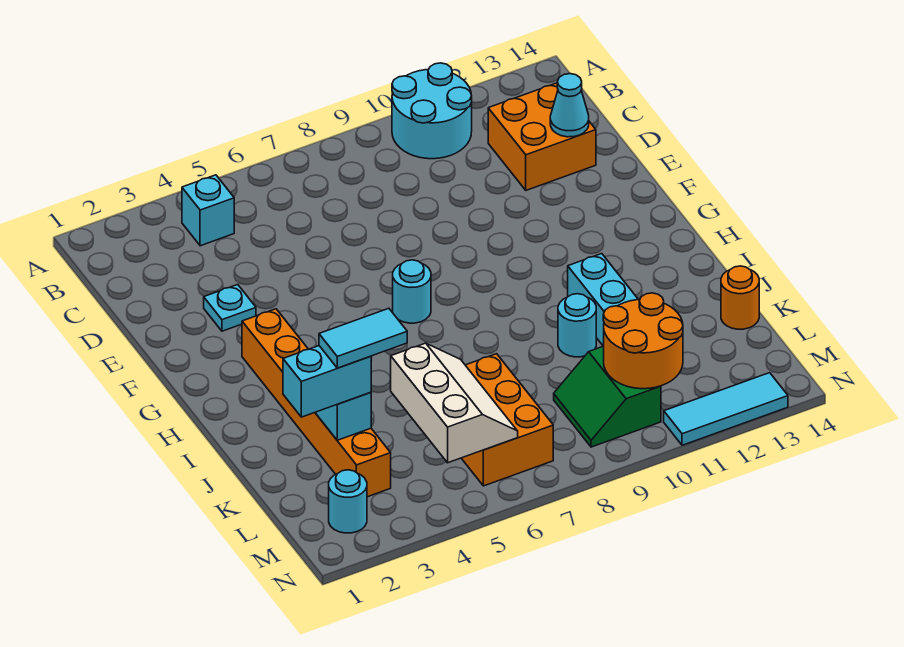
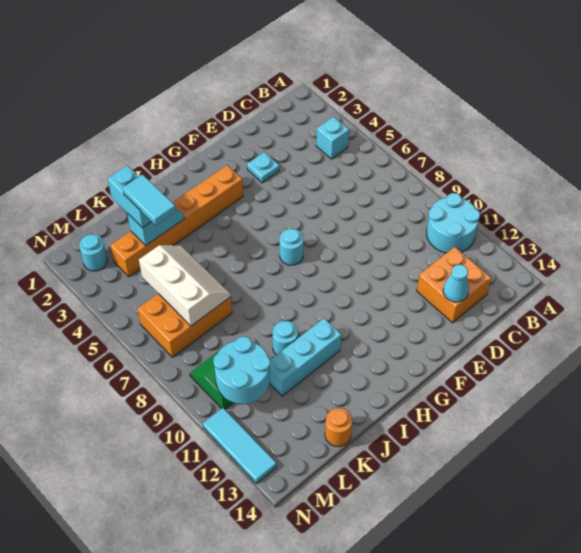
white slope K5:M6 level 2 top 5 -> white slope K5:L7 level 2 top L
orange round brick L10:M11 level 2 -> cyan round brick L10:M11 level 2

